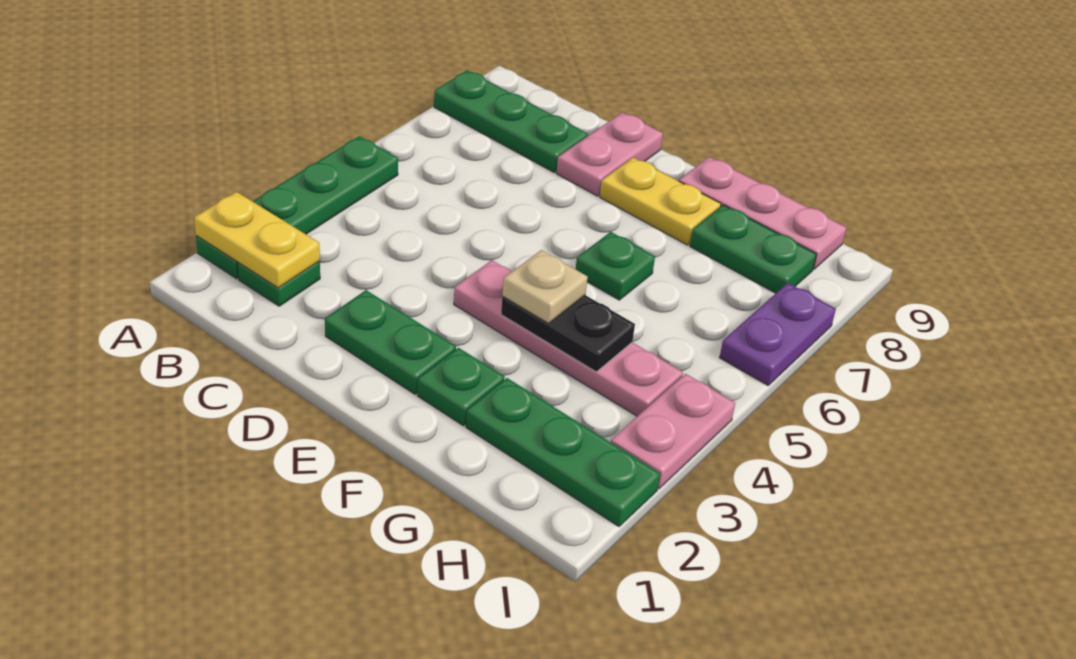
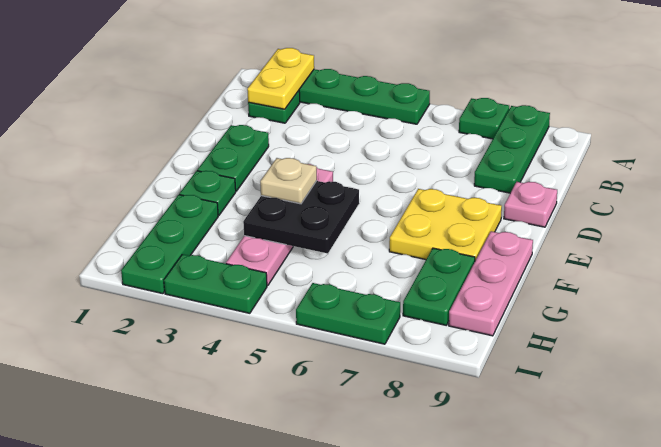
pink plate D8:D9 level 1 -> pink plate D9 level 1
yellow plate E8:F8 level 1 -> yellow plate E7:F8 level 1
black plate F4:G4 level 2 -> black plate F4:G5 level 2
green plate F6 level 1 -> green plate A7 level 1
pink plate I3:I4 level 1 -> green plate I3:I4 level 1
purple plate I6:I7 level 1 -> green plate I6:I7 level 1

